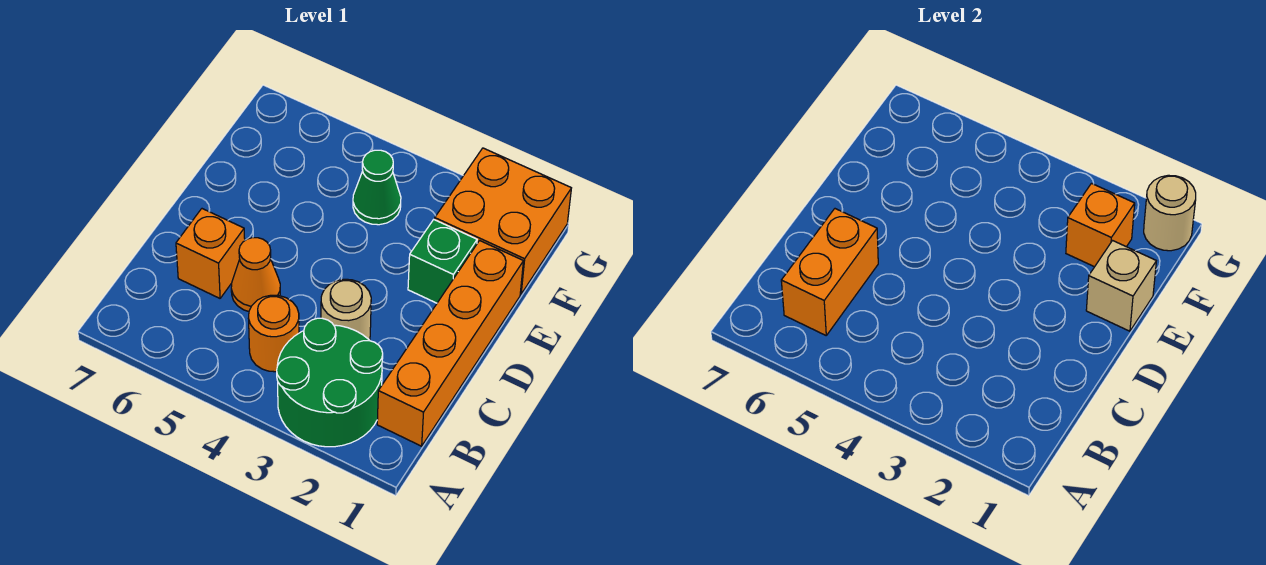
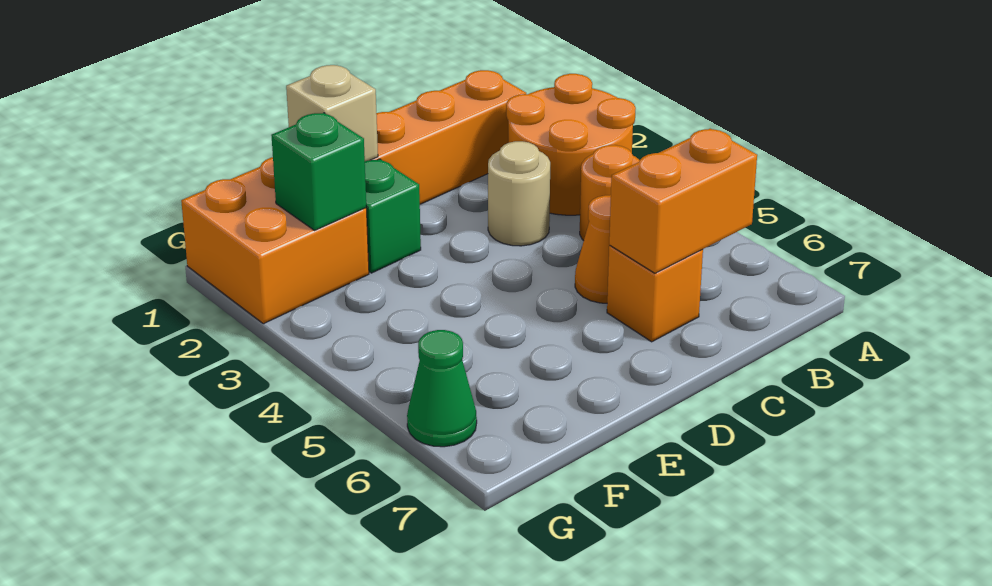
green round brick A2:B3 level 1 -> orange round brick A2:B3 level 1
orange brick F2 level 2 -> green brick F2 level 2
green cone F4 level 1 -> green cone G6 level 1
tan round brick G1 level 2 -> none

